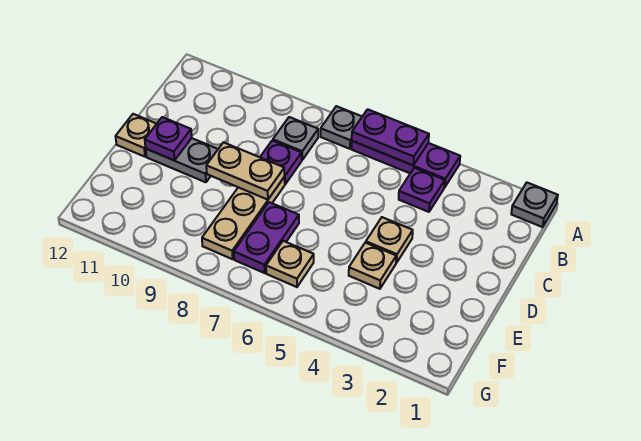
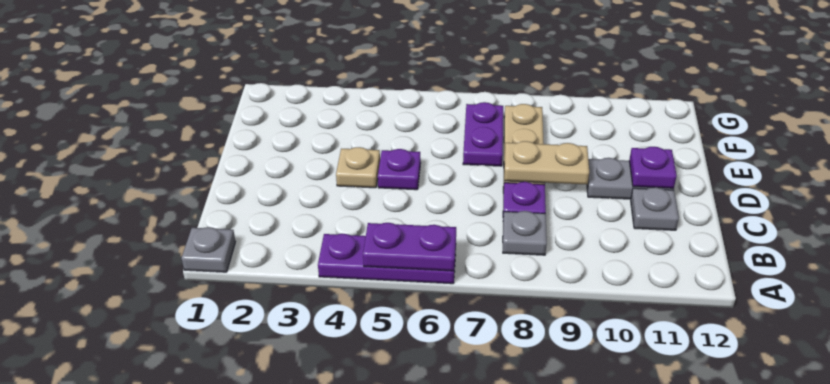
grey plate A7 level 1 -> grey plate C11 level 1
purple plate B4 level 1 -> purple plate D5 level 1
tan plate D12 level 1 -> none
tan plate E4 level 1 -> none
tan plate F6 level 1 -> none

